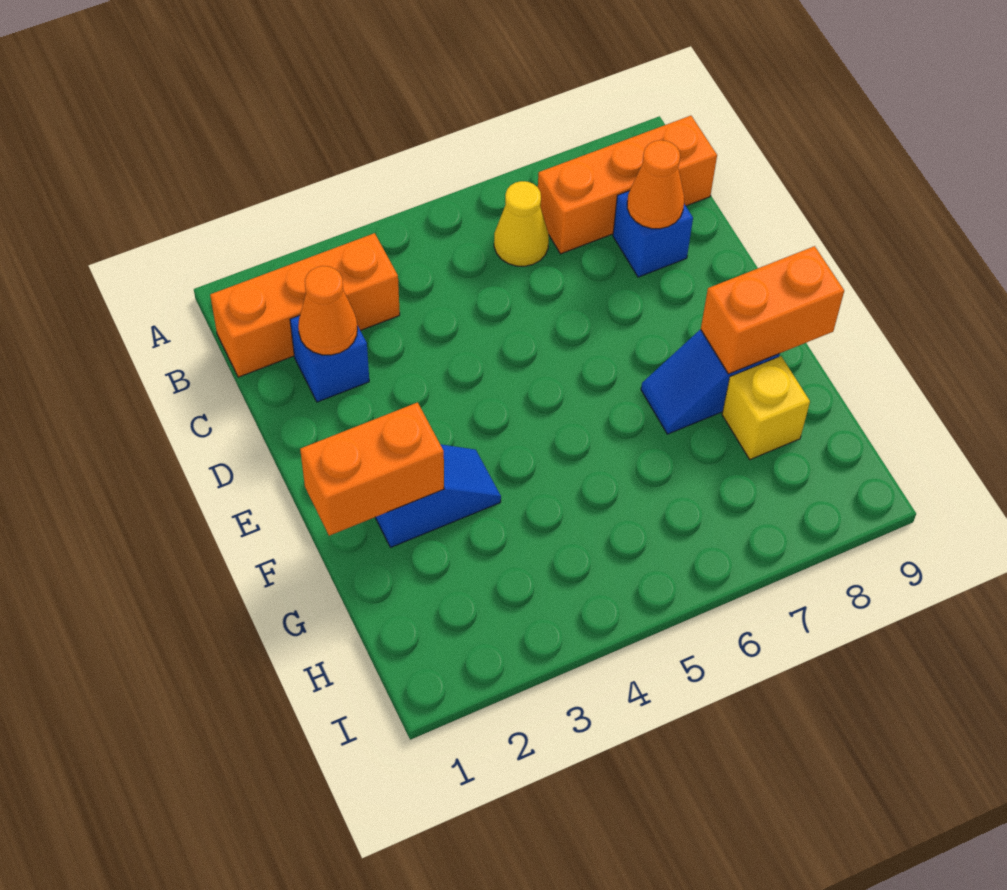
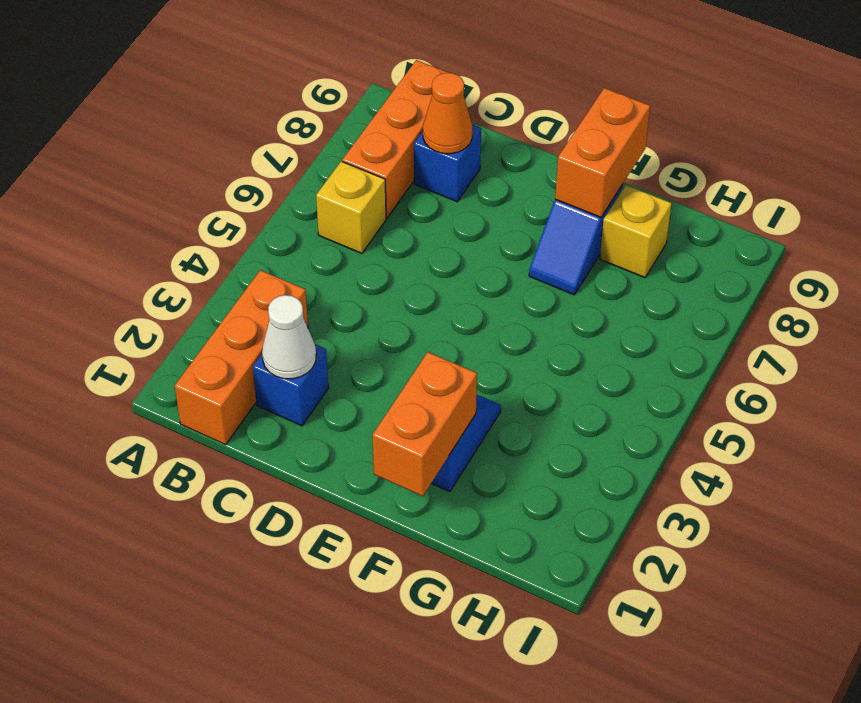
yellow cone B6 level 1 -> yellow brick B6 level 1
orange cone C2 level 2 -> white cone C2 level 2

